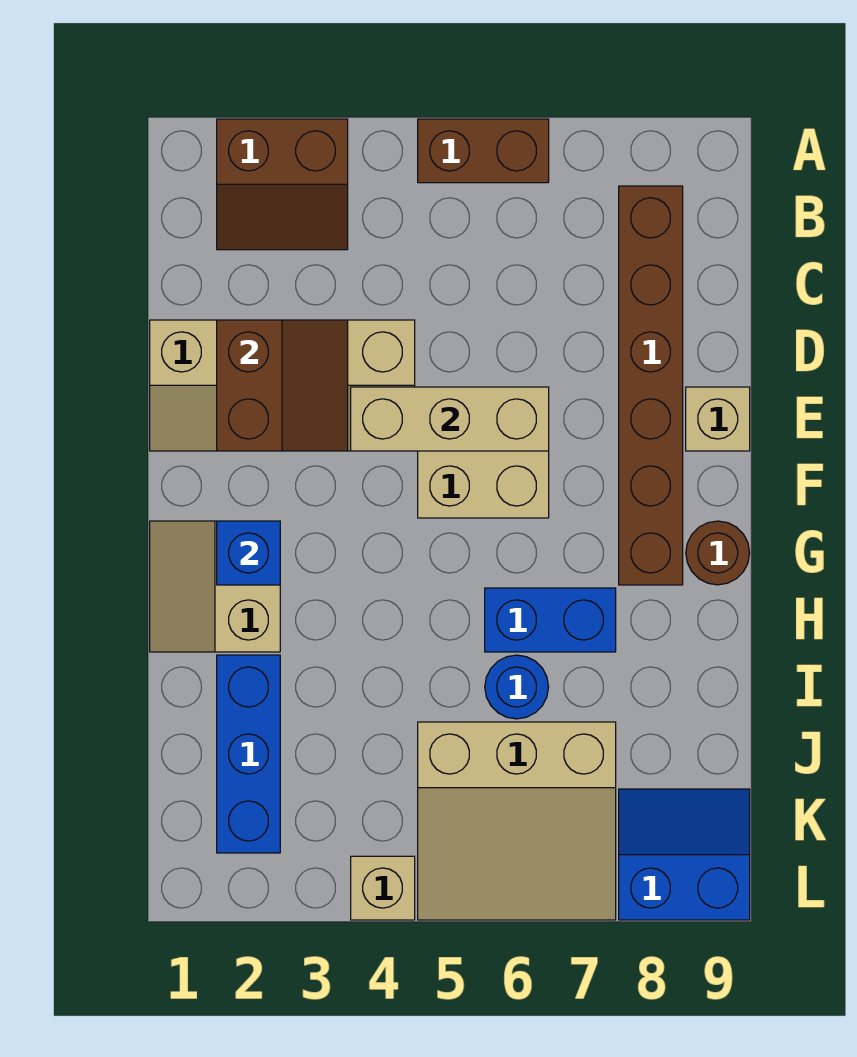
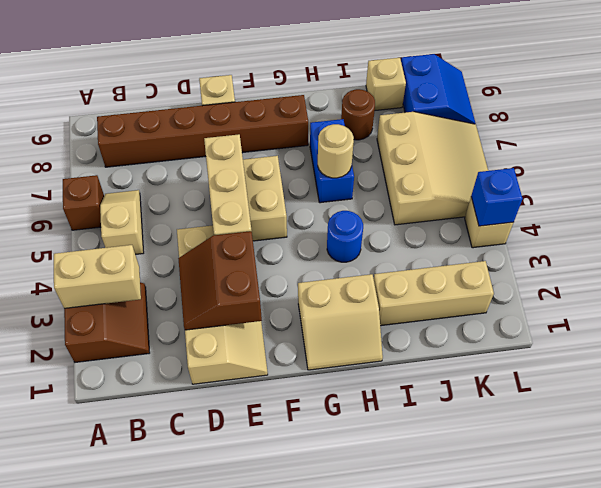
none -> tan brick A3:B3 level 2
brown brick A5:A6 level 1 -> brown brick A6 level 1
none -> tan slope B5:B6 level 1 top 5
brown slope D2:E3 level 2 top 2 -> brown slope D2:E3 level 2 top E
blue brick G2 level 2 -> blue brick L4 level 2
brown round brick G9 level 1 -> brown round brick I8 level 1
none -> tan round brick H6 level 2
blue brick I2:K2 level 1 -> tan brick I2:K2 level 1
blue round brick I6 level 1 -> blue round brick H4 level 1
none -> tan brick J9 level 1
blue slope K8:L9 level 1 top L -> blue slope K8:L9 level 1 top K

